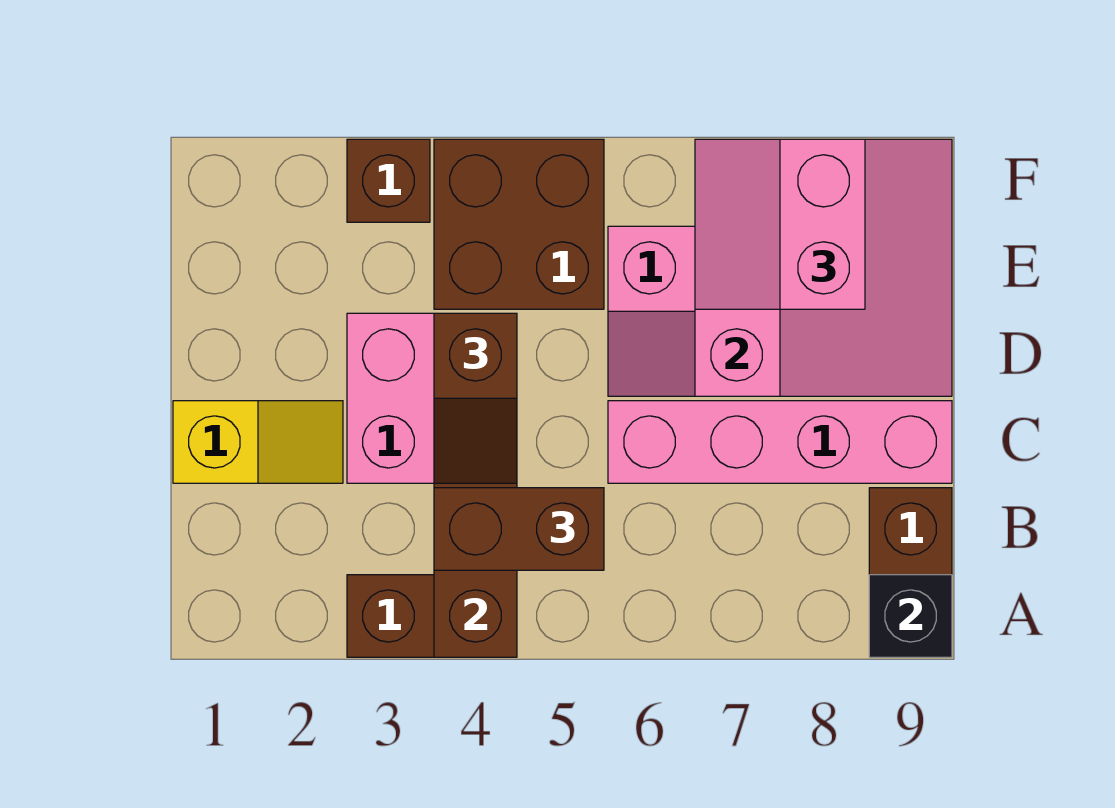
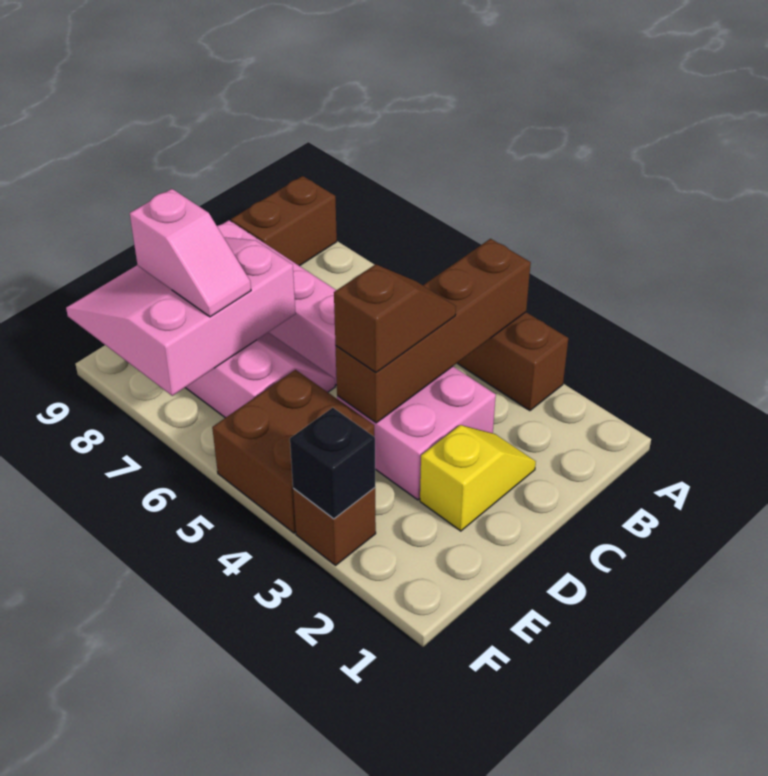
black brick A9 level 2 -> black brick F3 level 2
brown brick B4:B5 level 3 -> none
yellow slope C1:C2 level 1 top 1 -> yellow slope C2:D2 level 1 top D
pink slope E7:F8 level 3 top 8 -> pink slope E7:E8 level 3 top 8

